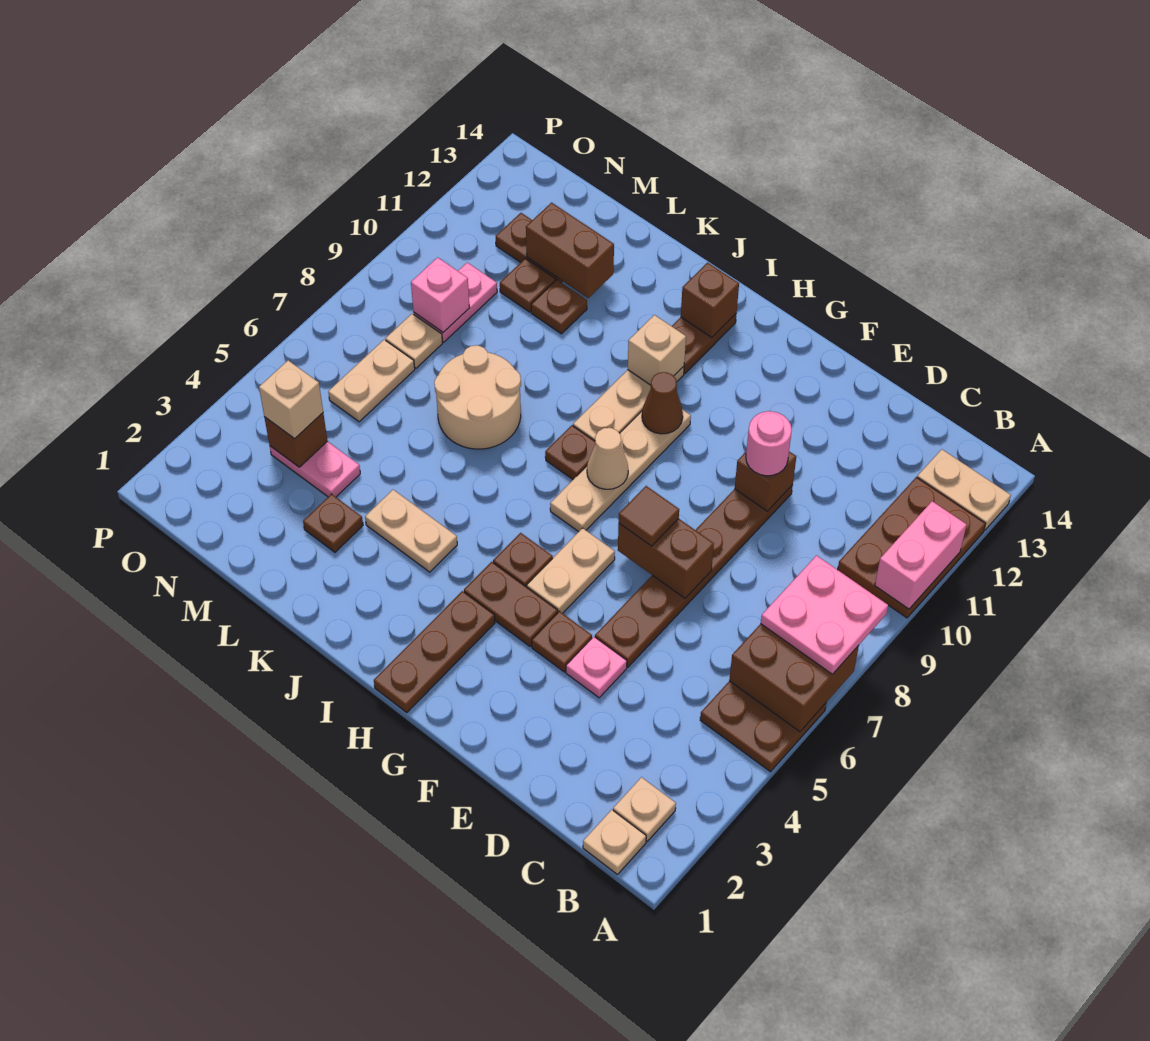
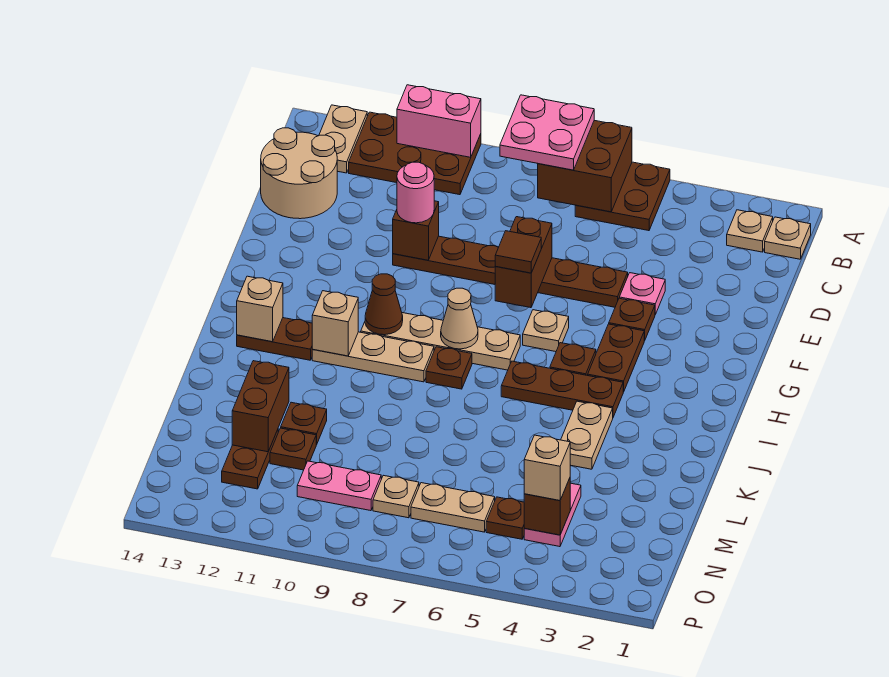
tan plate G5:G6 level 1 -> tan plate G6 level 1
brown plate H1:H3 level 1 -> brown plate I4:I6 level 1
brown brick I13 level 2 -> tan brick I13 level 2
tan round brick K7:L8 level 1 -> tan round brick C13:D14 level 1
brown plate L3 level 1 -> brown plate N5 level 1
pink brick N9 level 2 -> none

